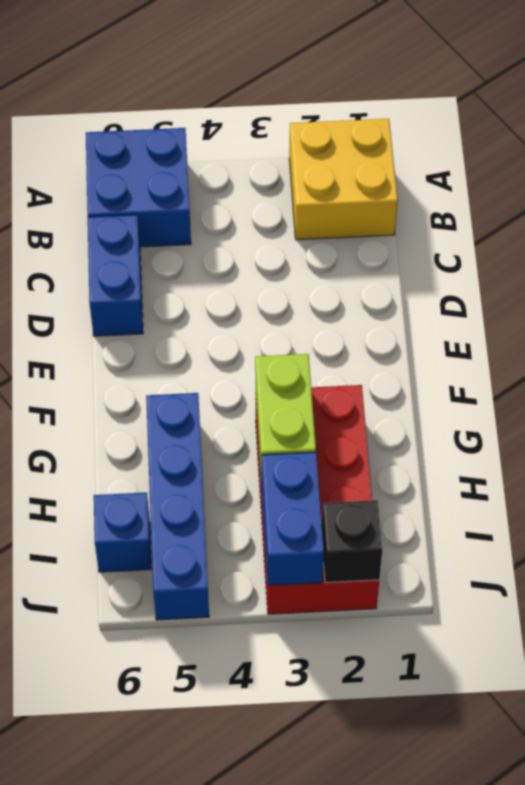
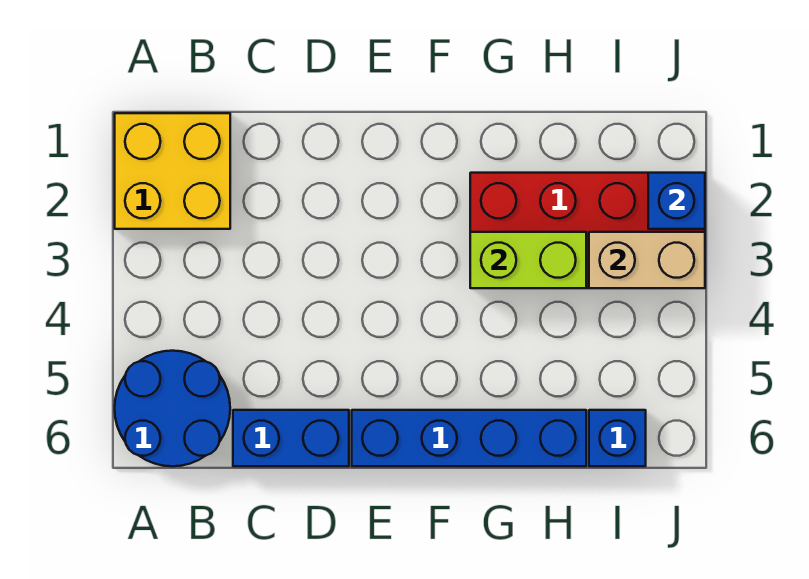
blue brick A5:B6 level 1 -> blue round brick A5:B6 level 1
blue brick G5:J5 level 1 -> blue brick E6:H6 level 1
blue brick I3:J3 level 2 -> tan brick I3:J3 level 2
black brick J2 level 2 -> blue brick J2 level 2

